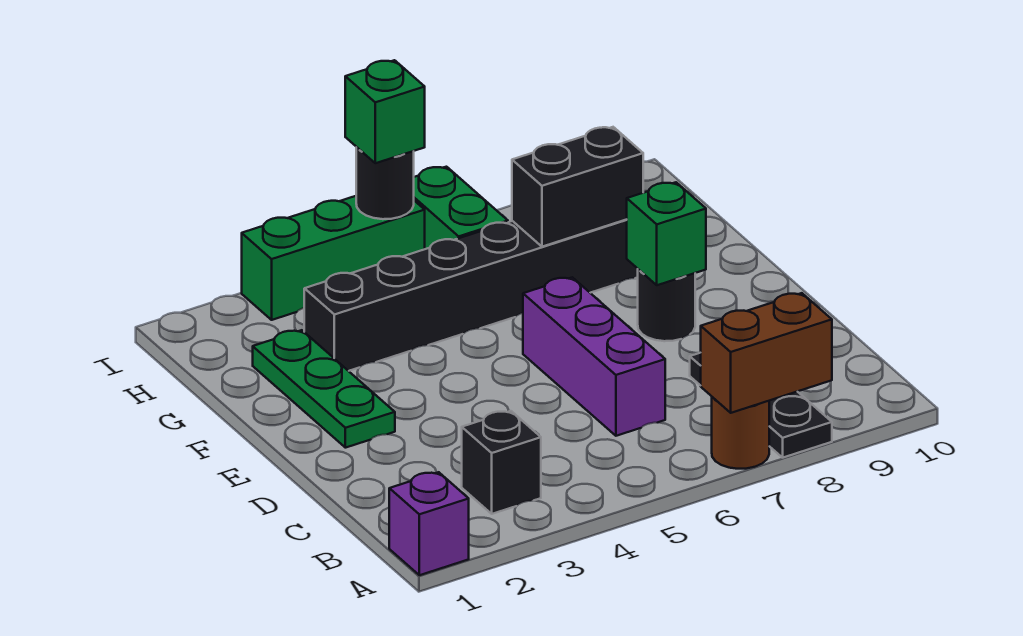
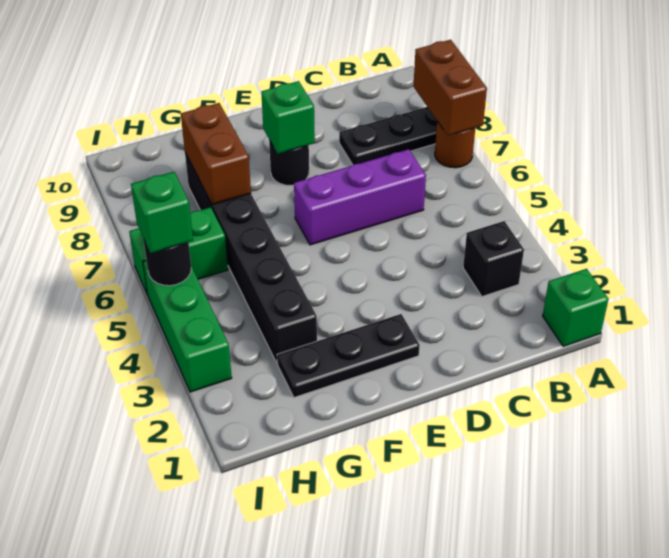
purple brick A1 level 1 -> green brick A1 level 1
green plate E2:G2 level 1 -> black plate E2:G2 level 1
black brick G7:G8 level 2 -> brown brick G7:G8 level 2

